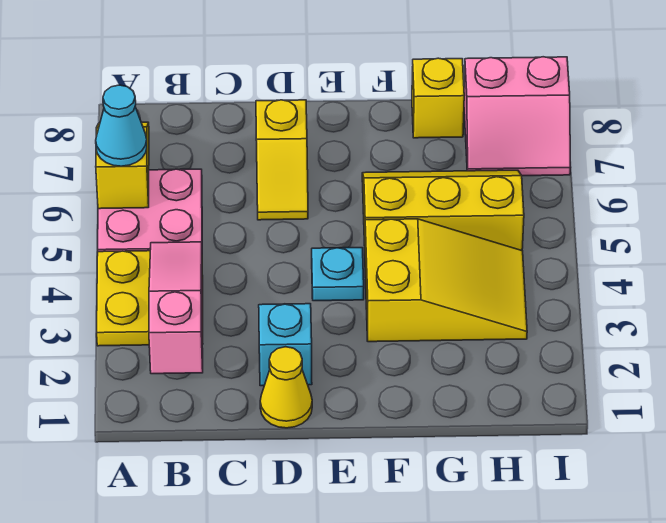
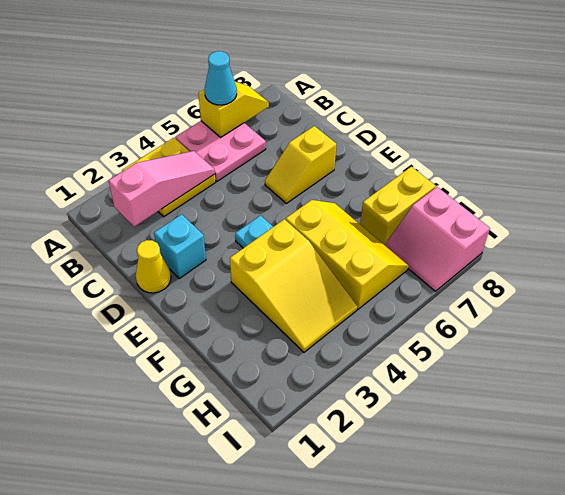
yellow brick G8 level 1 -> yellow brick G7:G8 level 1

